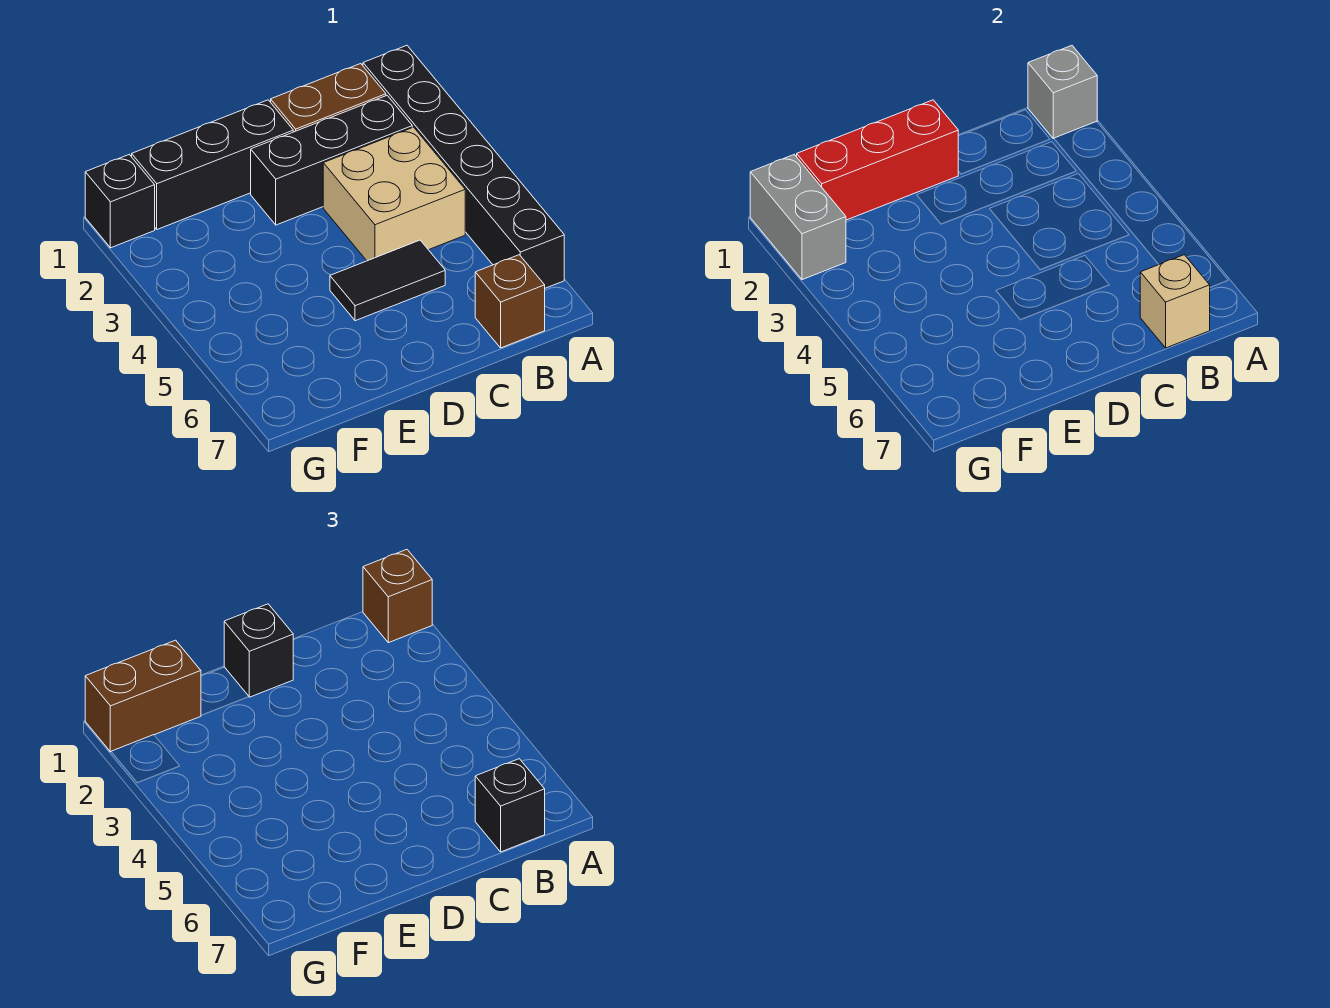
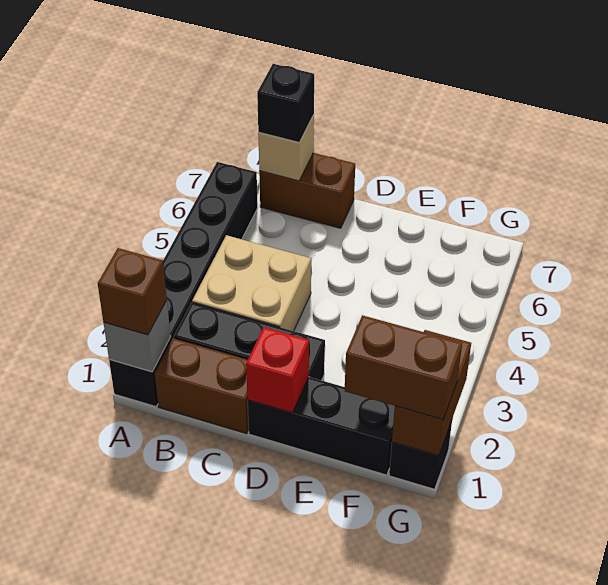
brown brick B7 level 1 -> brown brick B7:C7 level 1
black tile C5:D5 level 1 -> none
red brick D1:F1 level 2 -> red brick D1 level 2
black brick D1 level 3 -> none
grey brick G1:G2 level 2 -> brown brick G1:G2 level 2

